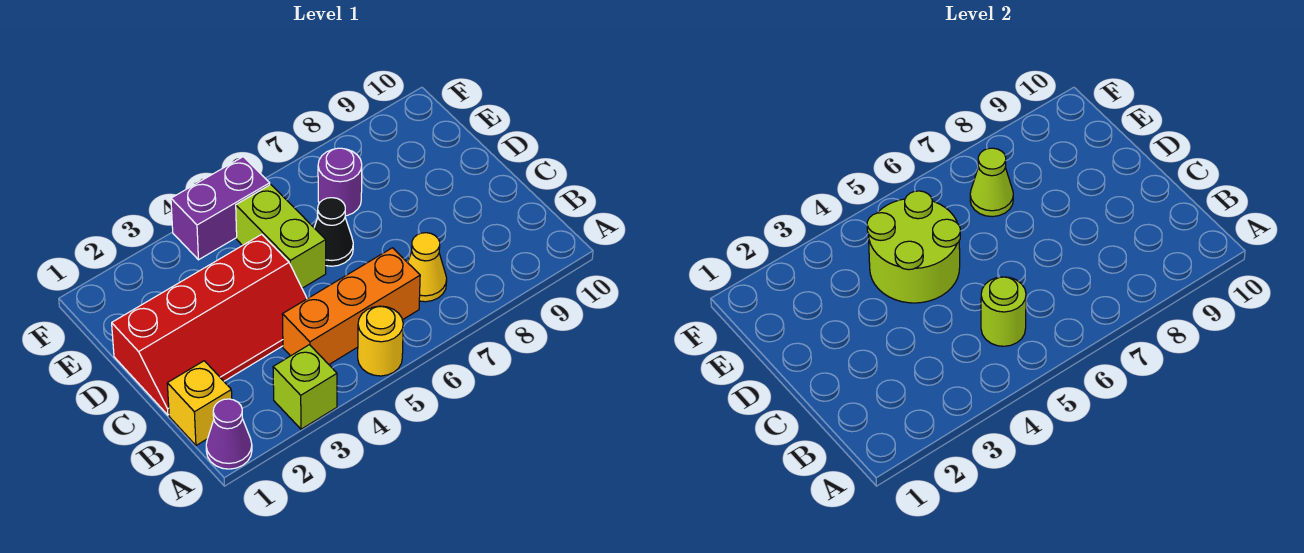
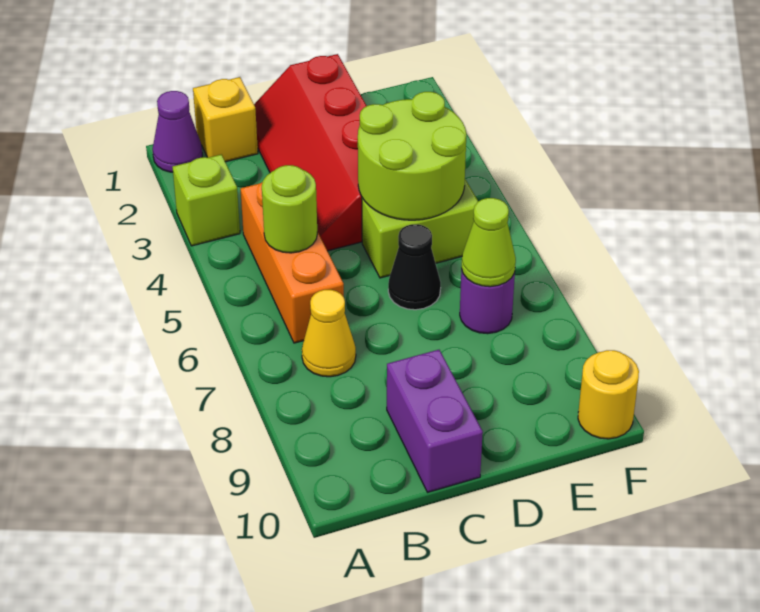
yellow round brick A5 level 1 -> yellow round brick F10 level 1
purple brick F4:F5 level 1 -> purple brick C9:C10 level 1

